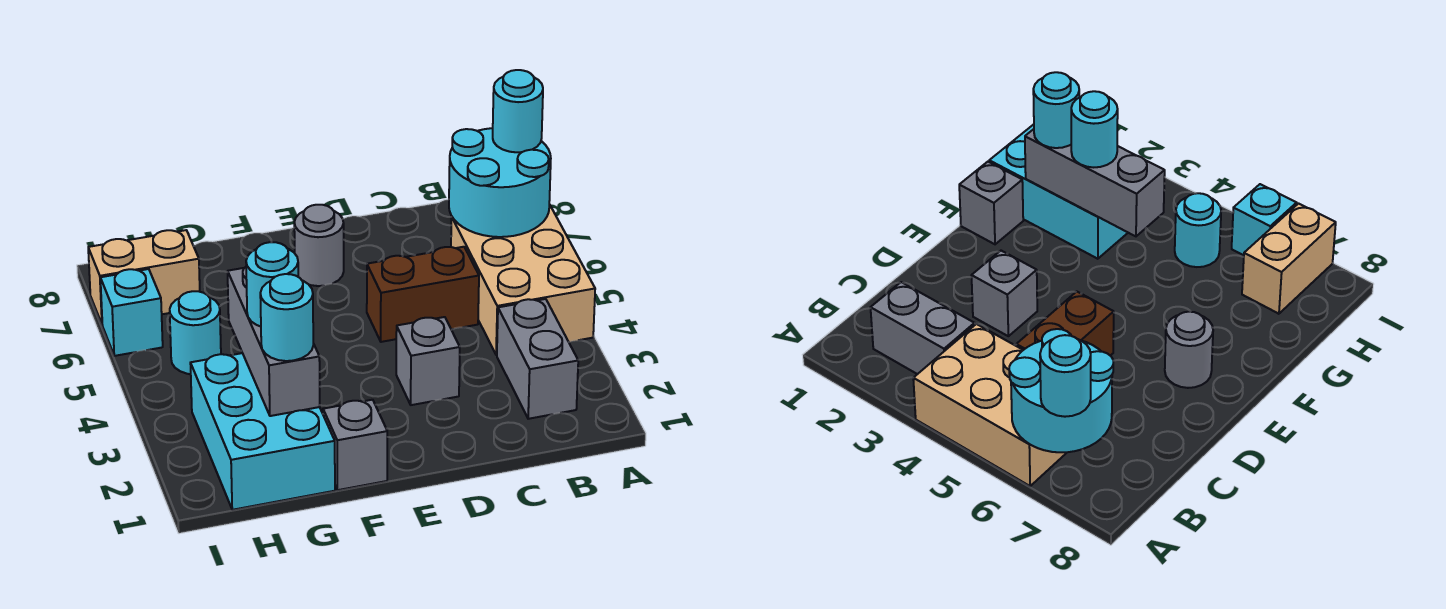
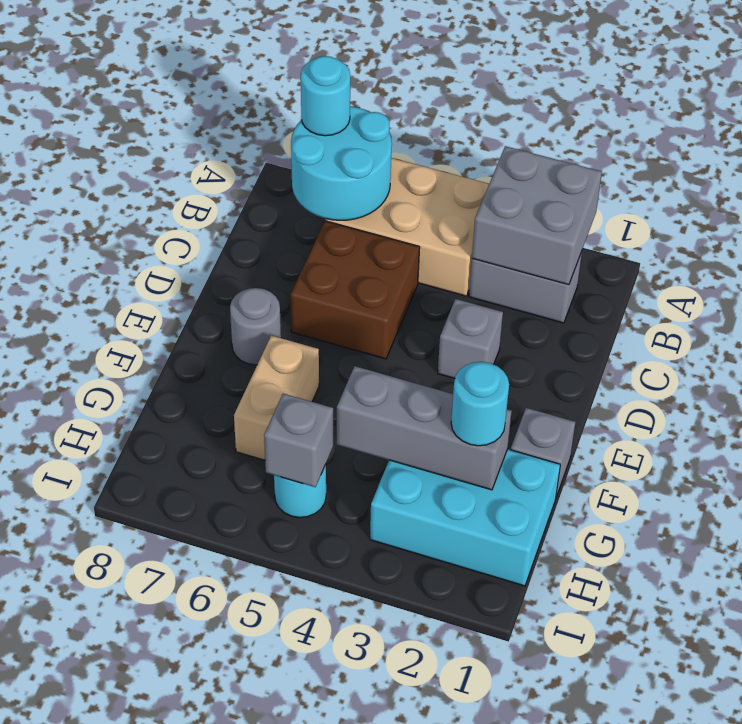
none -> grey brick A2:B3 level 2
brown brick C5:D5 level 1 -> brown brick C5:D6 level 1
cyan round brick G3 level 3 -> none
none -> grey brick H5 level 2
tan brick H7:I7 level 1 -> tan brick F6:G6 level 1
cyan brick I6 level 1 -> none

